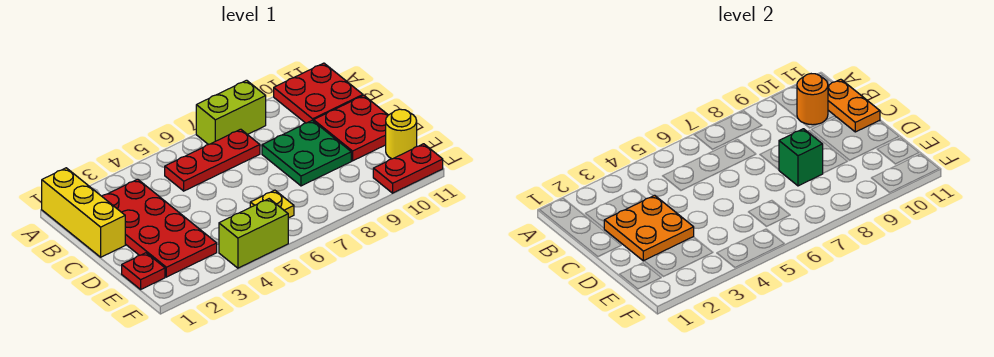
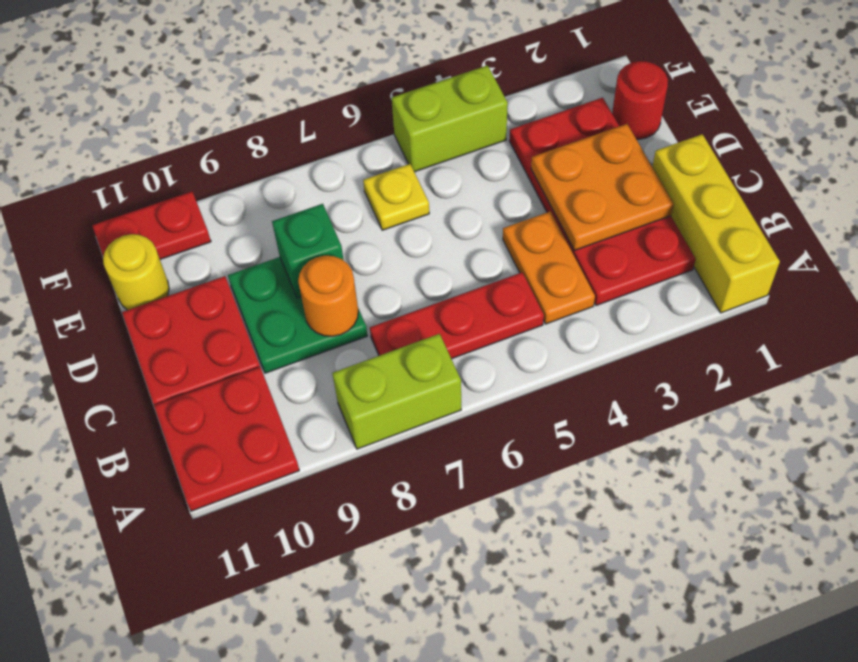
orange round brick B10 level 2 -> orange round brick C8 level 2
orange plate B11:C11 level 2 -> orange plate B4:C4 level 1
red plate E1 level 1 -> red round brick E1 level 1

